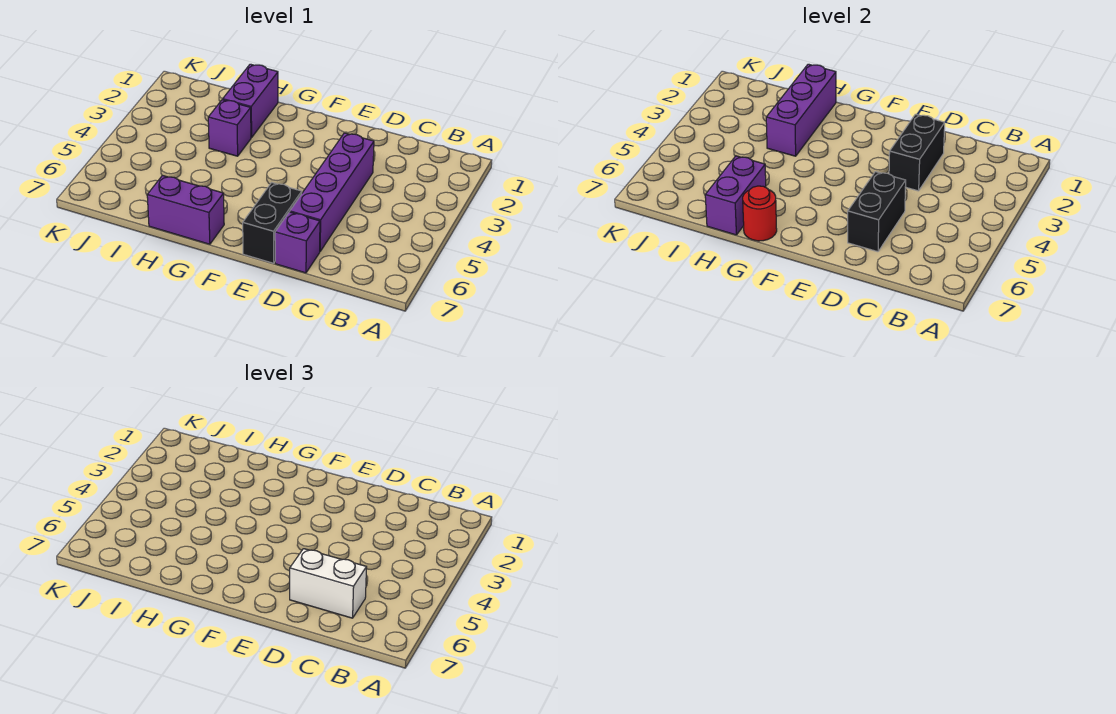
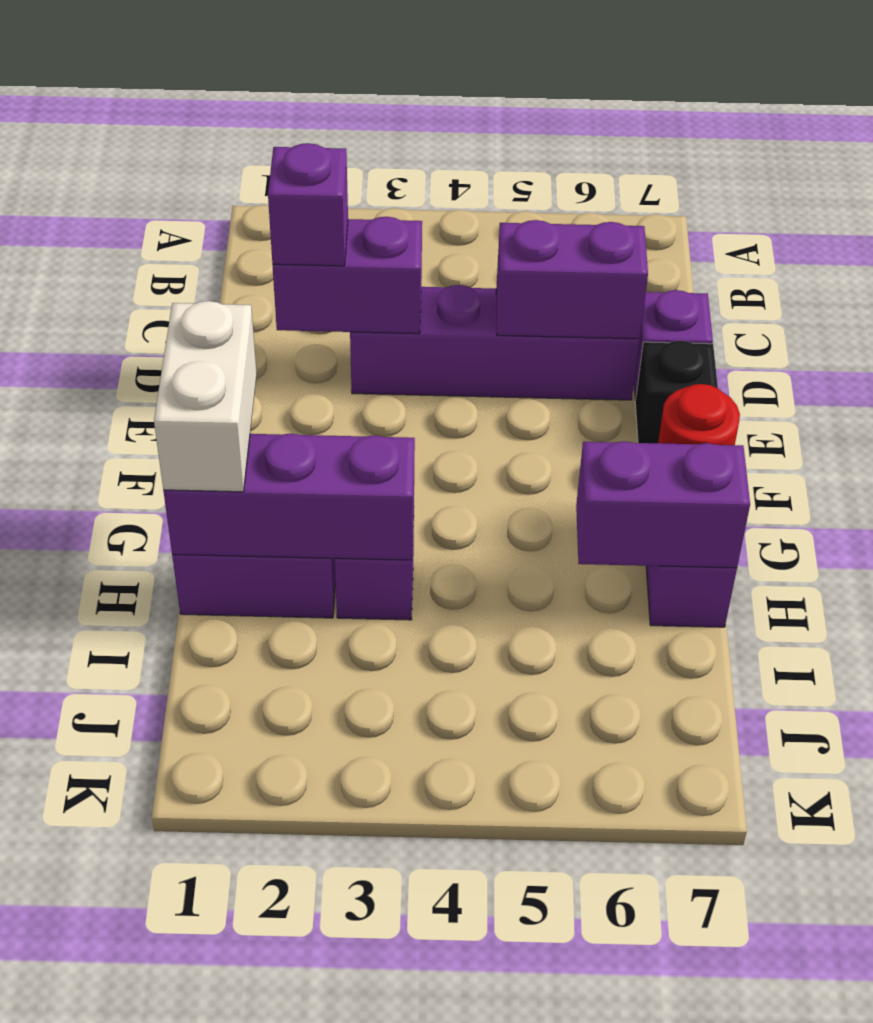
white brick C6:D6 level 3 -> white brick G1:H1 level 3
black brick D2:D3 level 2 -> purple brick D2:D3 level 2
none -> purple brick D2 level 3
black brick D5:D6 level 2 -> purple brick D5:D6 level 2
black brick E6:E7 level 1 -> black brick E7 level 1

